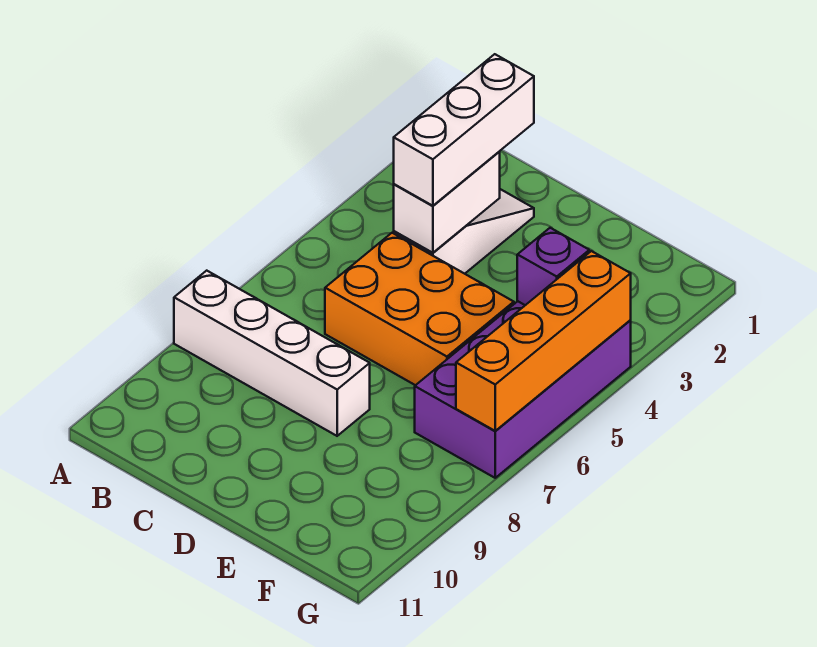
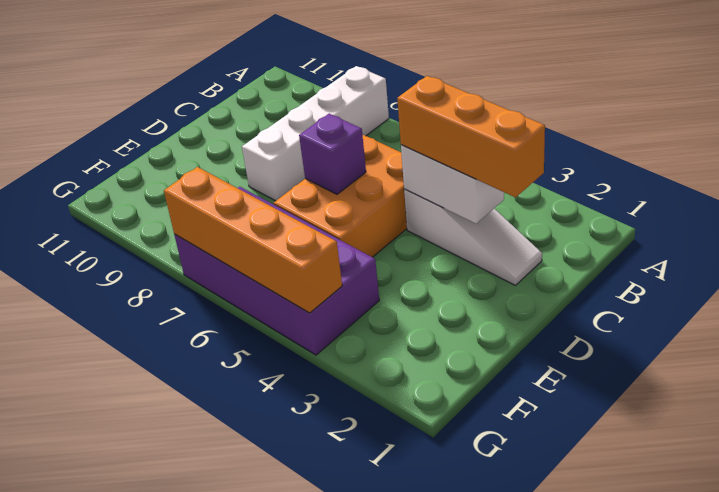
white brick C2:C4 level 3 -> orange brick C2:C4 level 3
purple brick F4 level 2 -> purple brick D6 level 2

